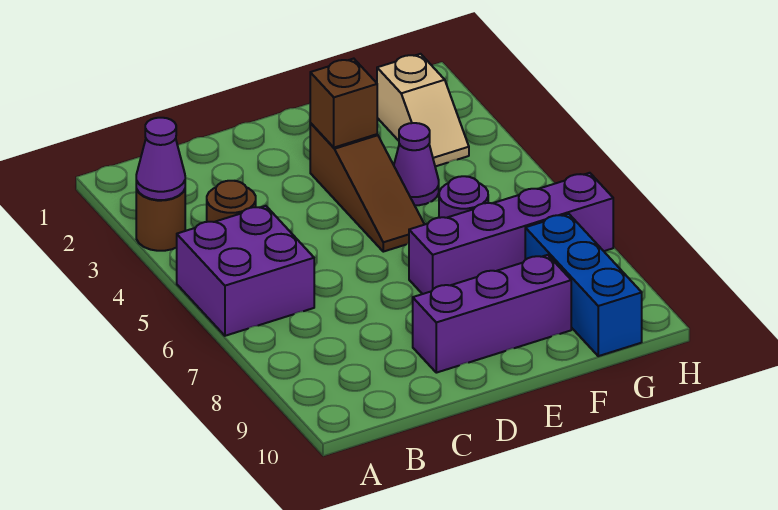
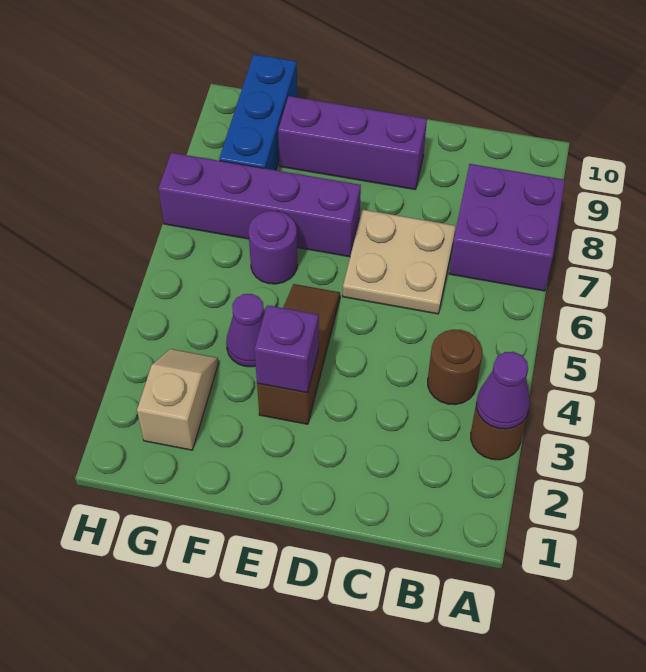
purple brick A5:B6 level 1 -> purple brick A7:B8 level 1
none -> tan plate C6:D7 level 1
brown brick E3 level 2 -> purple brick E3 level 2

